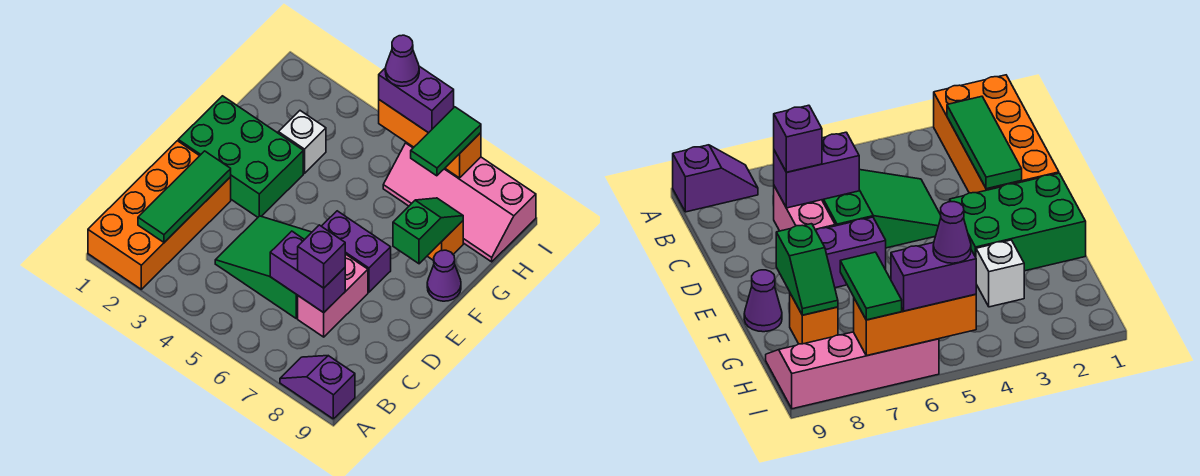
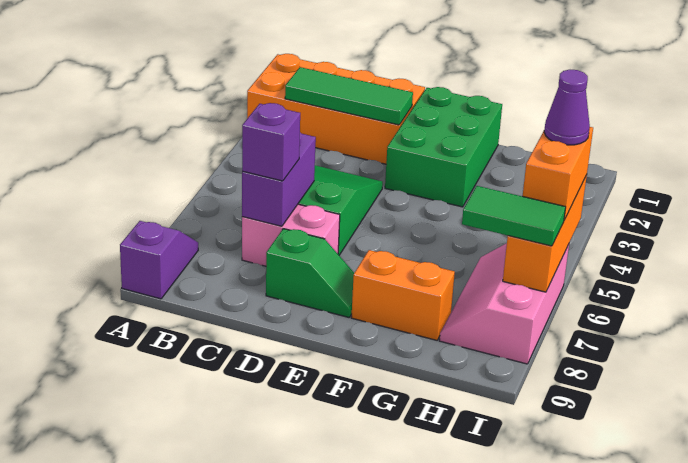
purple brick E6:E7 level 1 -> none
green slope F8:G8 level 2 top F -> green slope D8:E8 level 1 top D
purple cone F9 level 1 -> none
white brick G3 level 1 -> none
orange brick G8 level 1 -> orange brick F8:G8 level 1
pink slope H6:I9 level 1 top I -> pink slope H6:I8 level 1 top I
purple brick I5:I6 level 3 -> orange brick I5:I6 level 3

